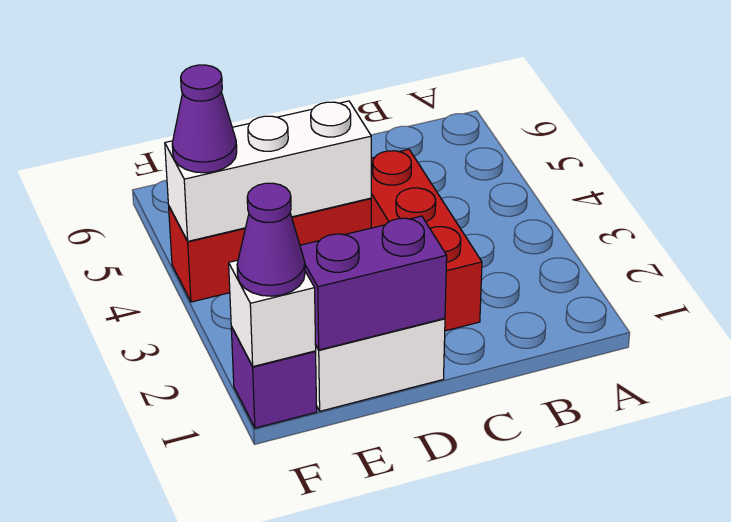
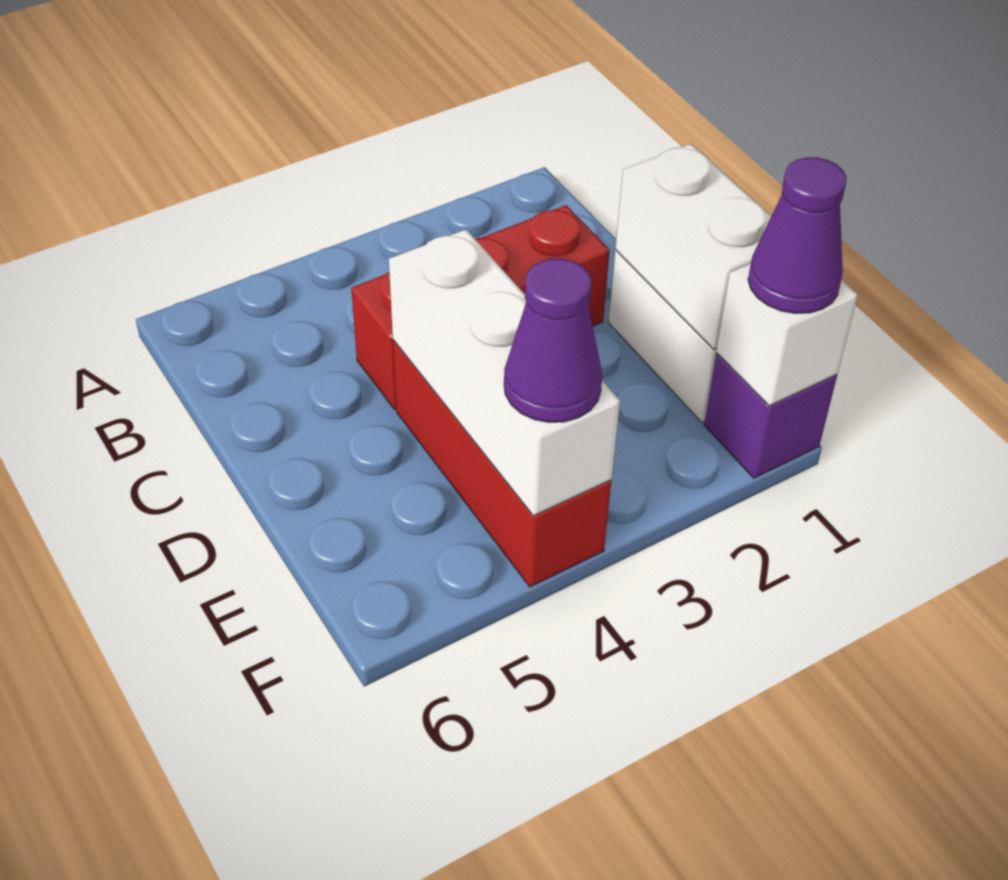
purple brick D1:E1 level 2 -> white brick D1:E1 level 2

